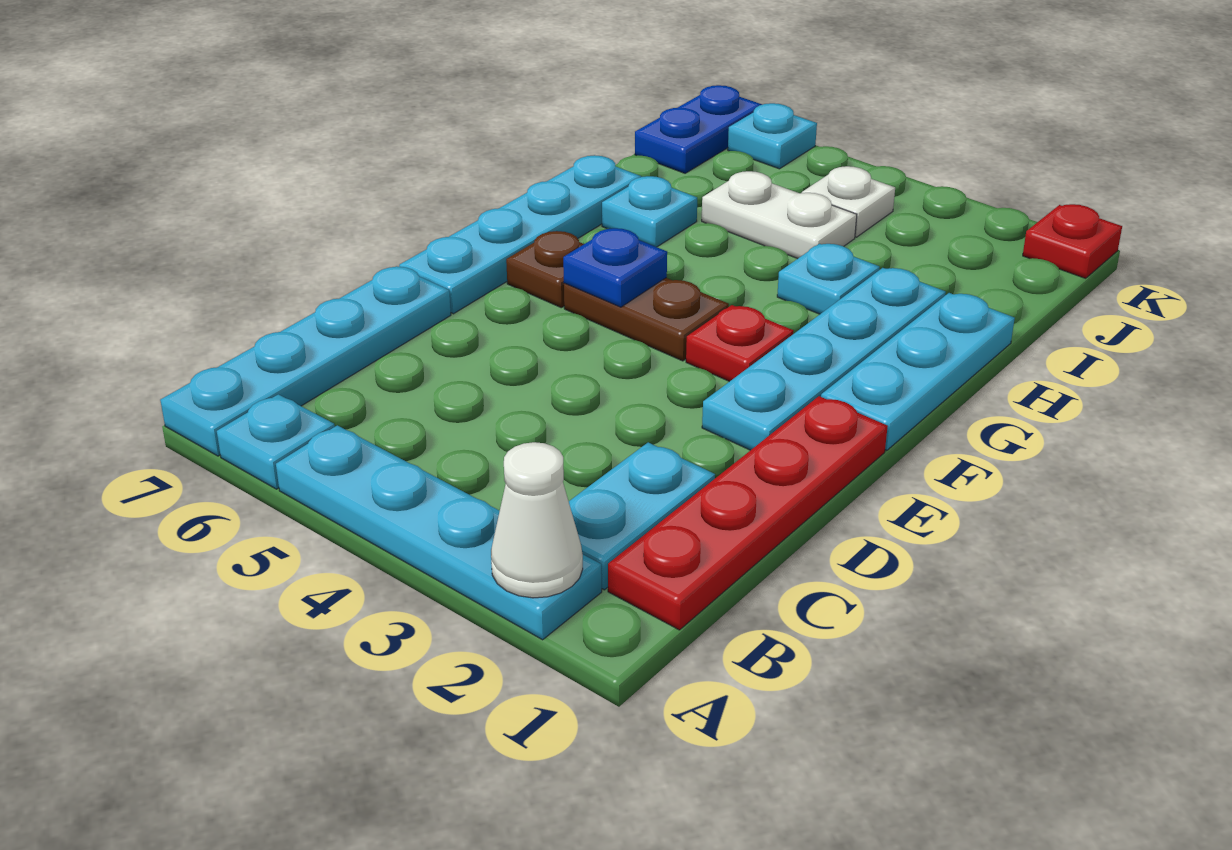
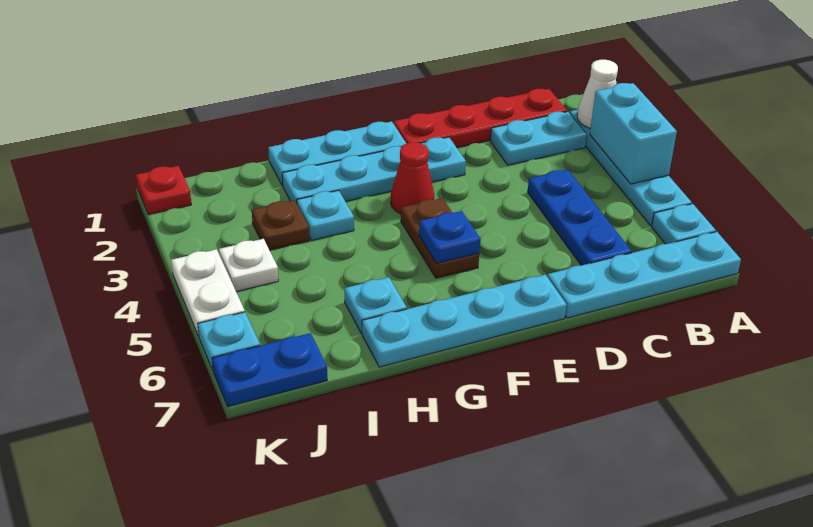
none -> cyan brick A3:A4 level 2
none -> blue plate C4:C6 level 1
red plate F3 level 1 -> red cone F3 level 1
brown plate F6 level 1 -> brown plate I3 level 1
white plate I4:I5 level 1 -> white plate K4:K5 level 1

